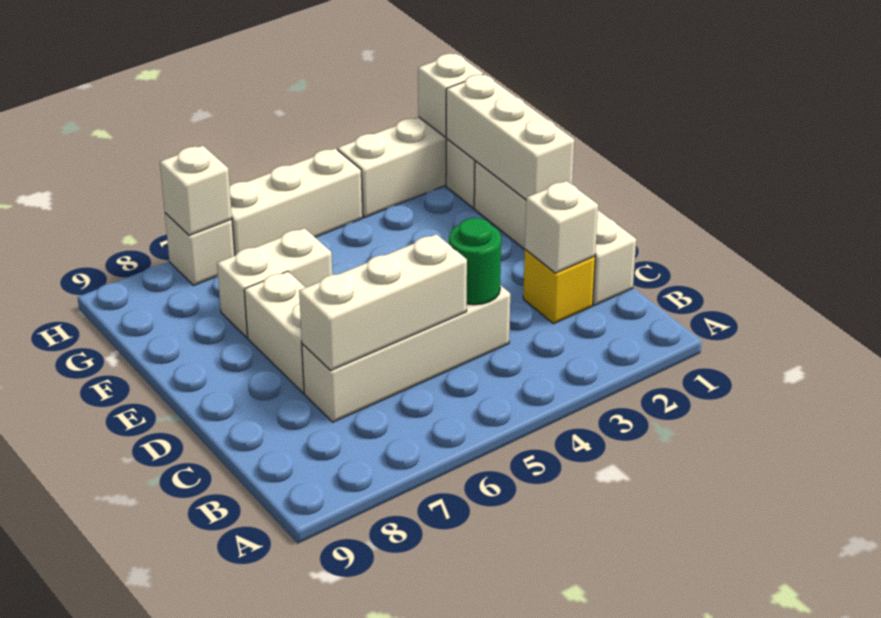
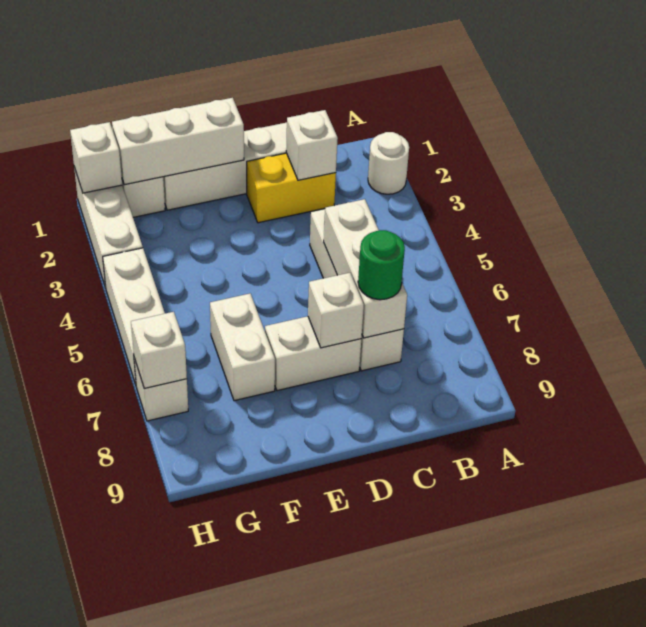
none -> white round brick A2 level 1
yellow brick C2 level 1 -> yellow brick C2:D2 level 1
green round brick C4 level 2 -> green round brick C7 level 3
none -> white brick D7 level 2

